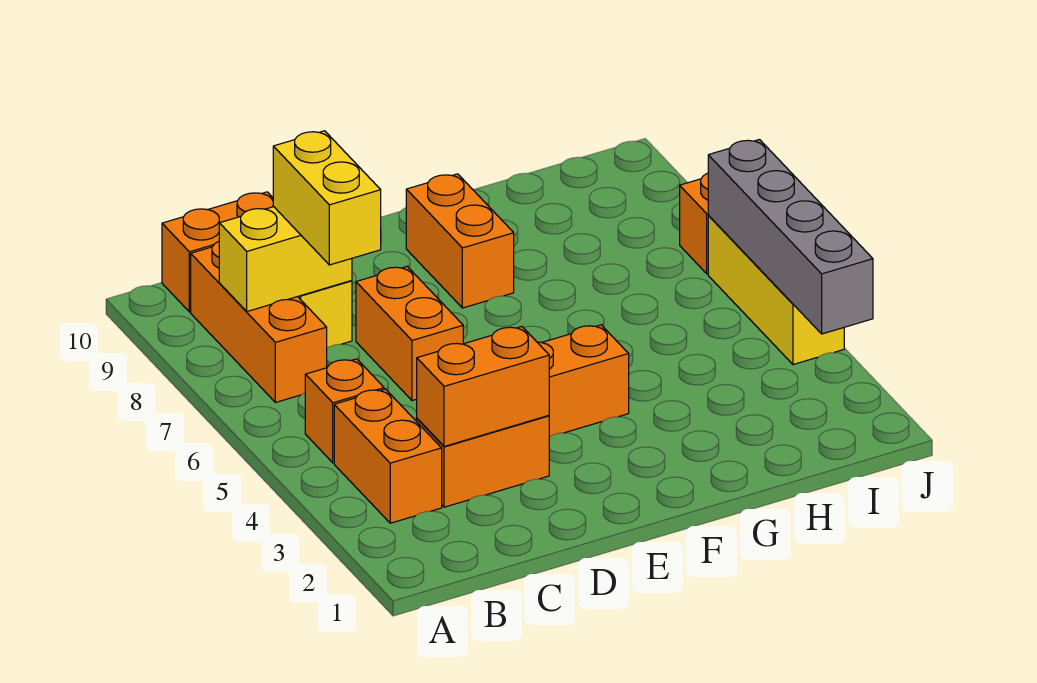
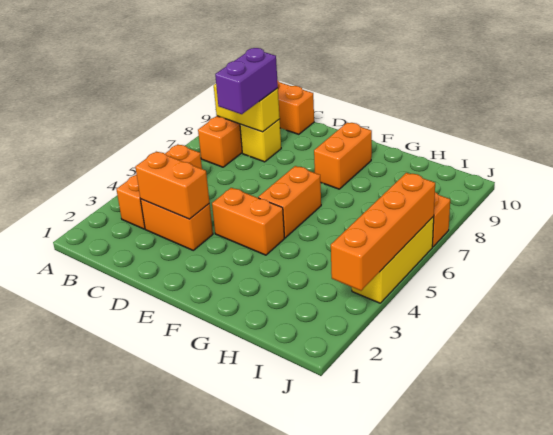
yellow brick C7:C8 level 3 -> purple brick C7:C8 level 3
orange brick D6:D7 level 1 -> orange brick F5:F6 level 1
grey brick J3:J6 level 2 -> orange brick J3:J6 level 2

